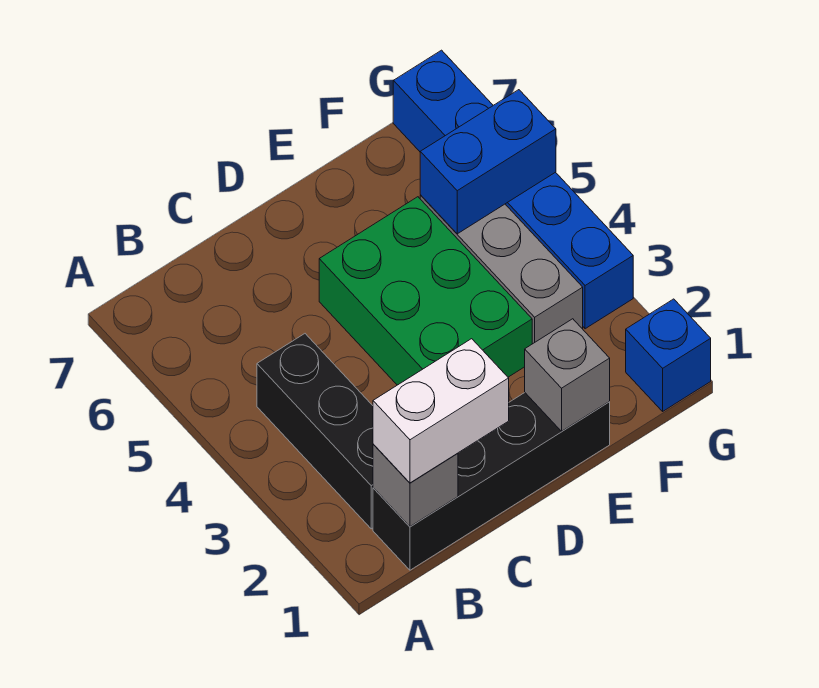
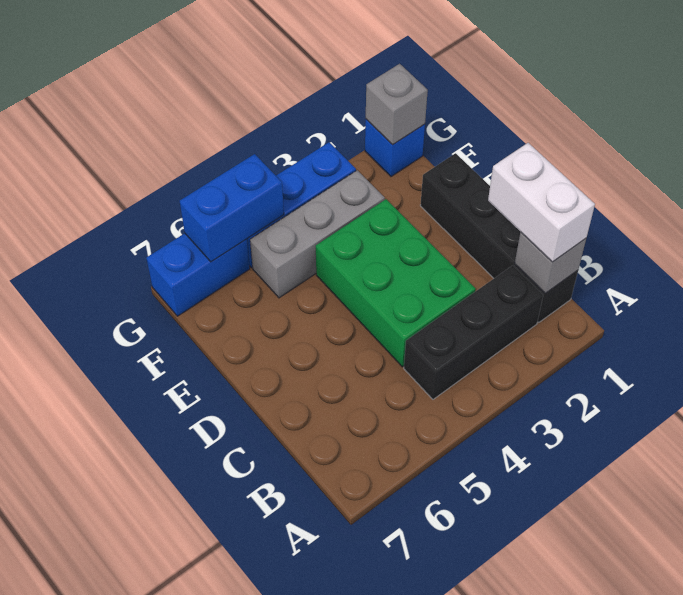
green brick D3:E5 level 1 -> green brick C3:E4 level 1
grey brick E1 level 2 -> grey brick G1 level 2
blue brick F5:G5 level 2 -> blue brick G5:G6 level 2

